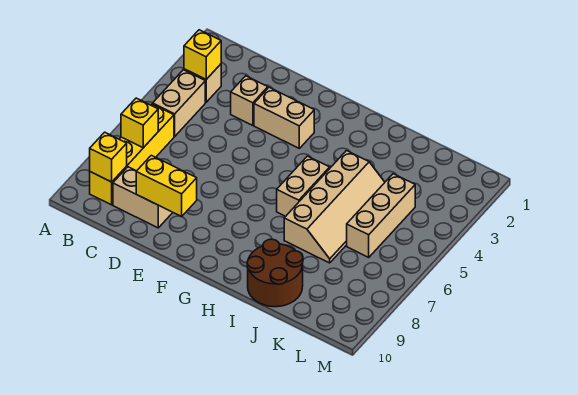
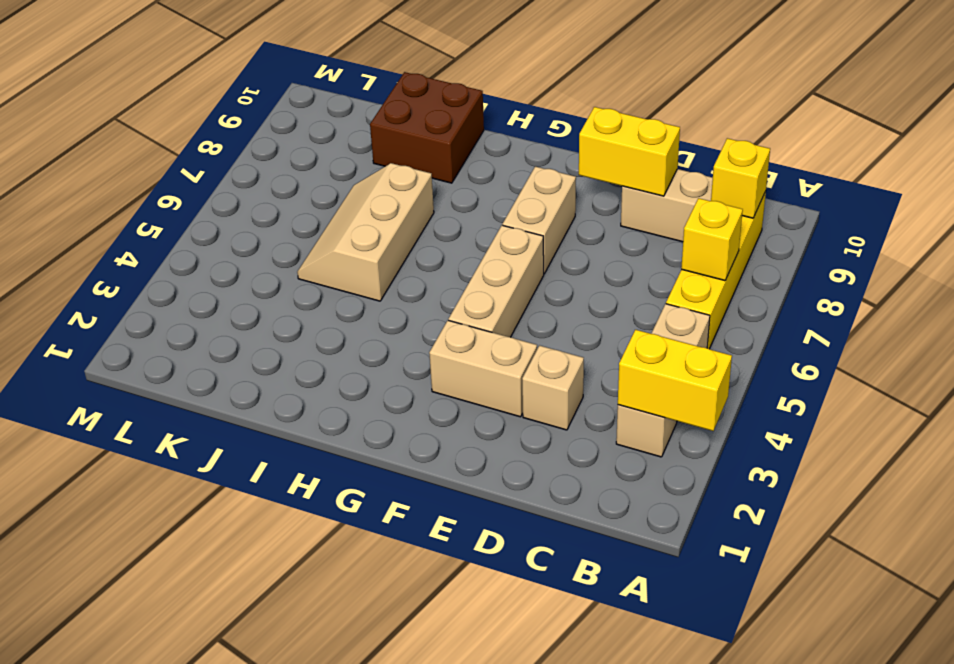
yellow brick B3 level 2 -> yellow brick A3:B3 level 2
tan brick H5:H6 level 1 -> tan brick F7:F8 level 1
tan slope I4:J7 level 1 top I -> tan slope I5:J7 level 1 top I
brown round brick I9:J10 level 1 -> brown brick I9:J10 level 1
tan brick K4:K6 level 1 -> tan brick F4:F6 level 1

